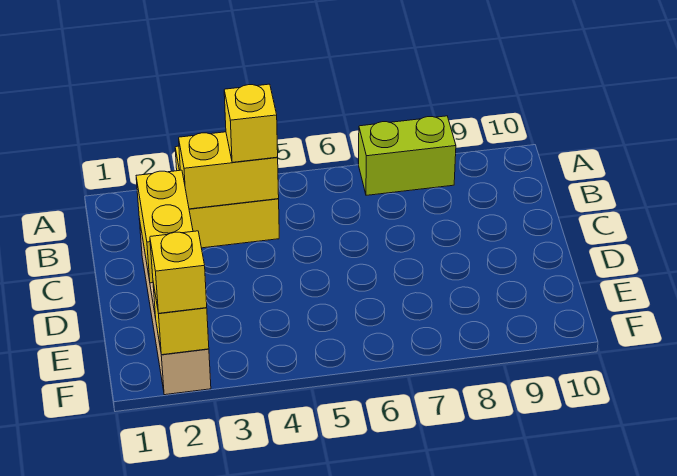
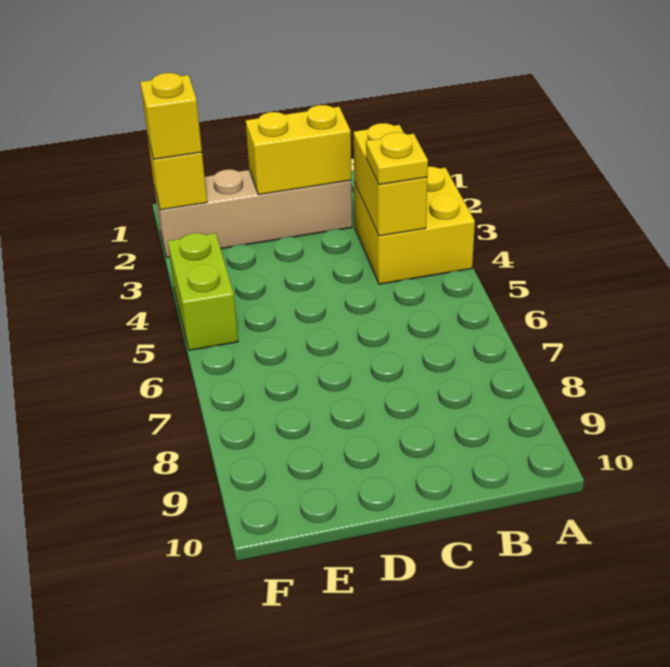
lime brick A7:A8 level 1 -> lime brick F4:F5 level 1
yellow brick B4 level 3 -> yellow plate B4 level 3

